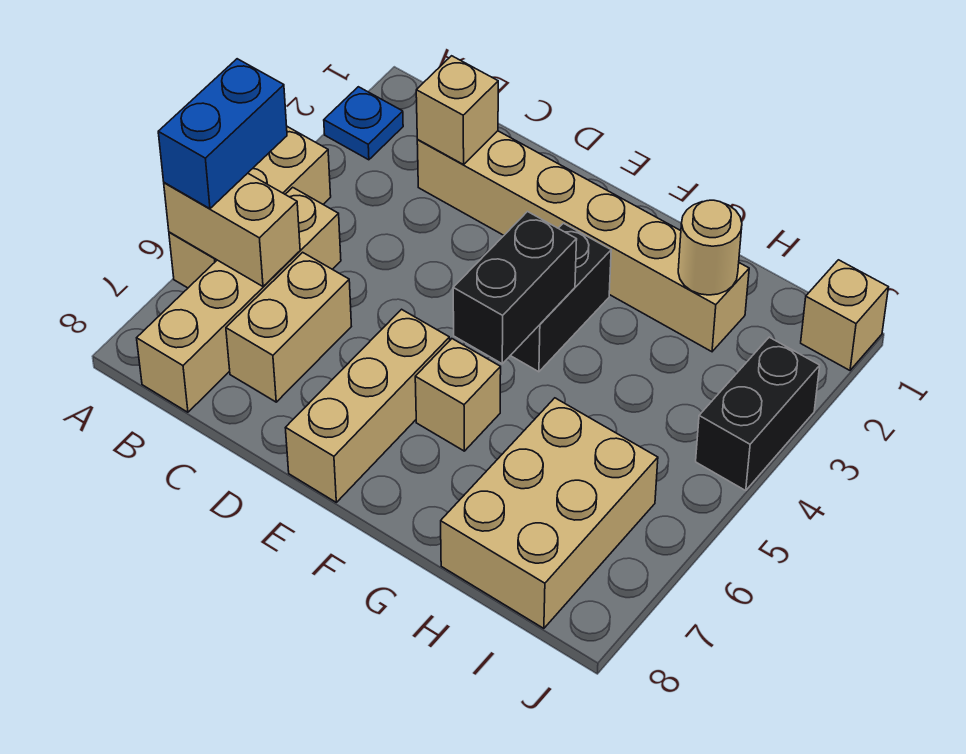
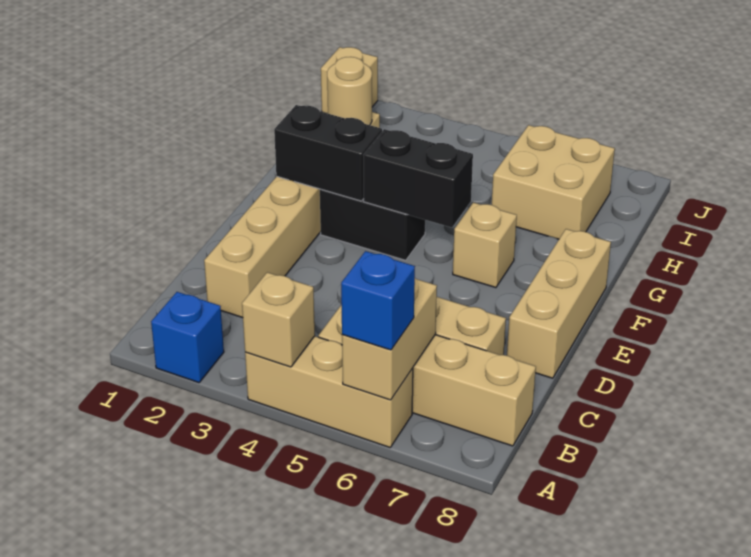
blue plate A2 level 1 -> blue brick A2 level 1
blue brick A5:A6 level 3 -> blue brick A6 level 3
tan brick C2 level 2 -> tan brick A4 level 2
tan brick E6:E8 level 1 -> tan brick D8:F8 level 1
tan brick H6:I8 level 1 -> tan brick H6:I7 level 1
black brick J3:J4 level 1 -> black brick F2:F3 level 2

